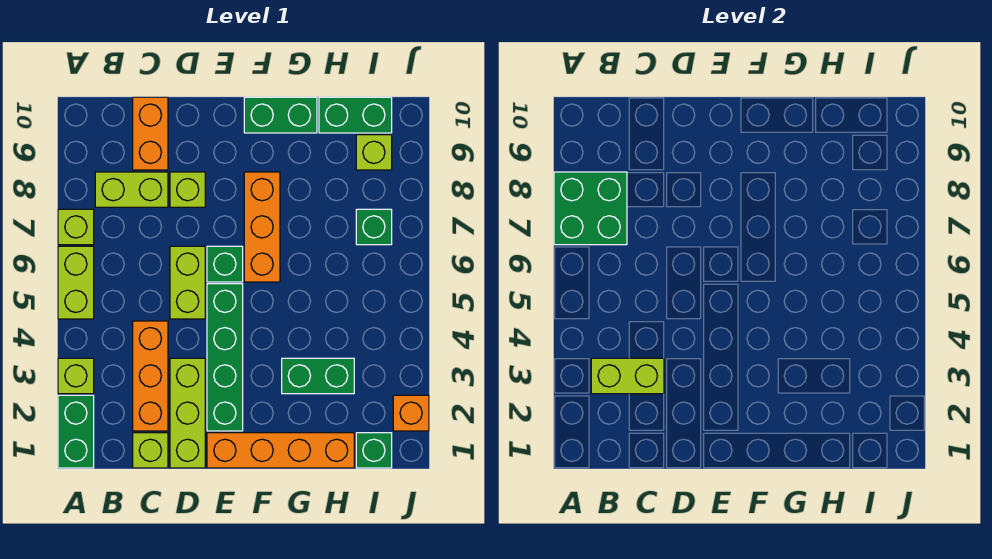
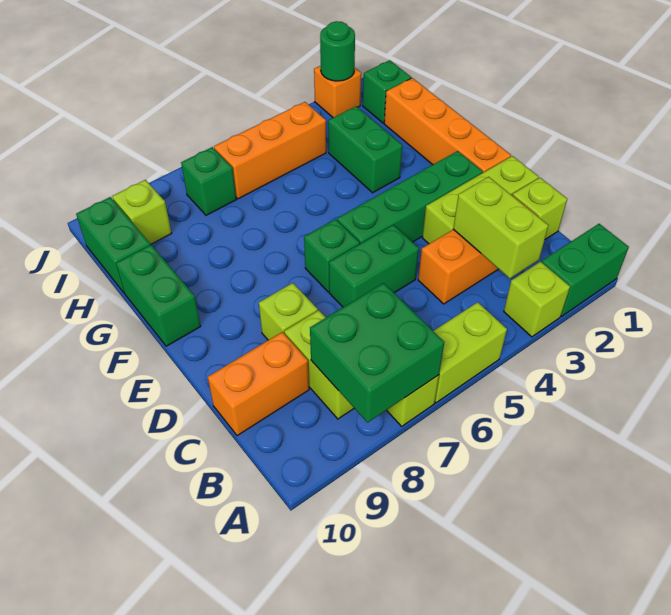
lime brick D5:D6 level 1 -> green brick D5:D6 level 1
orange brick F6:F8 level 1 -> orange brick I4:I6 level 1
none -> green round brick J2 level 2

